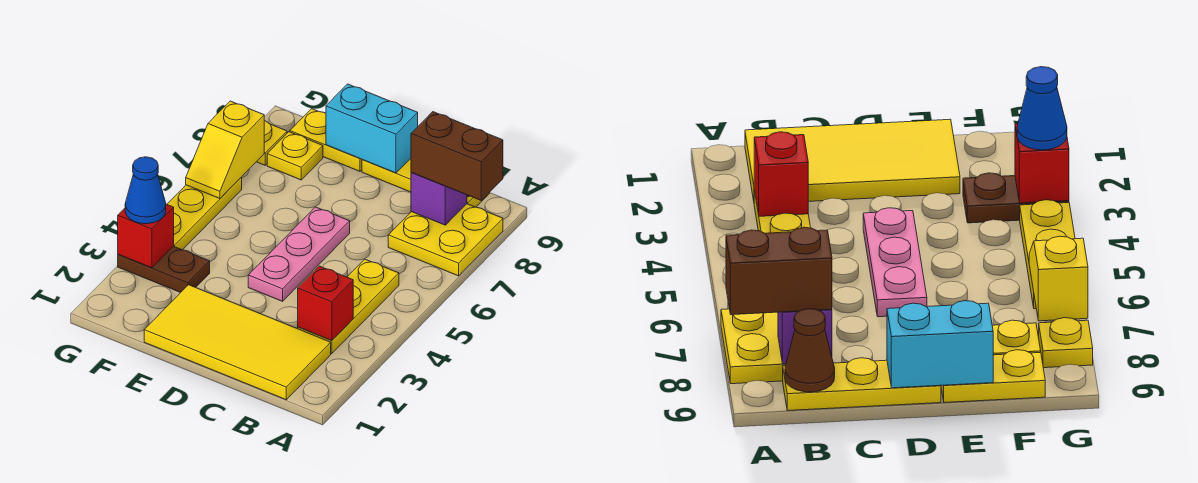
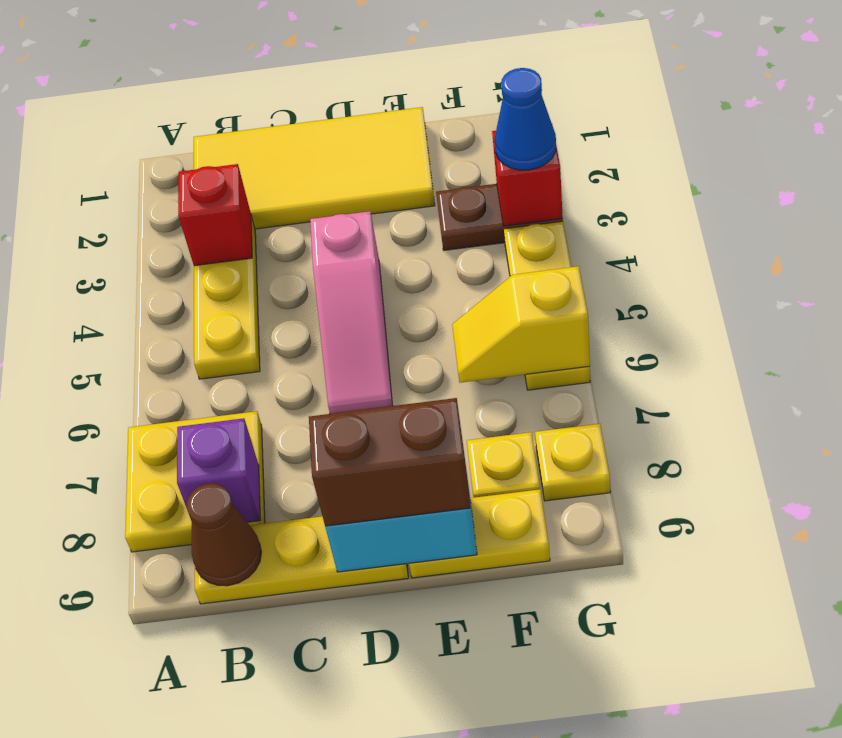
brown brick A8:B8 level 3 -> brown brick D9:E9 level 3
pink plate D4:D6 level 1 -> pink slope D4:D6 level 1 top 4
yellow slope G6:G7 level 2 top 7 -> yellow slope F6:G6 level 2 top G

